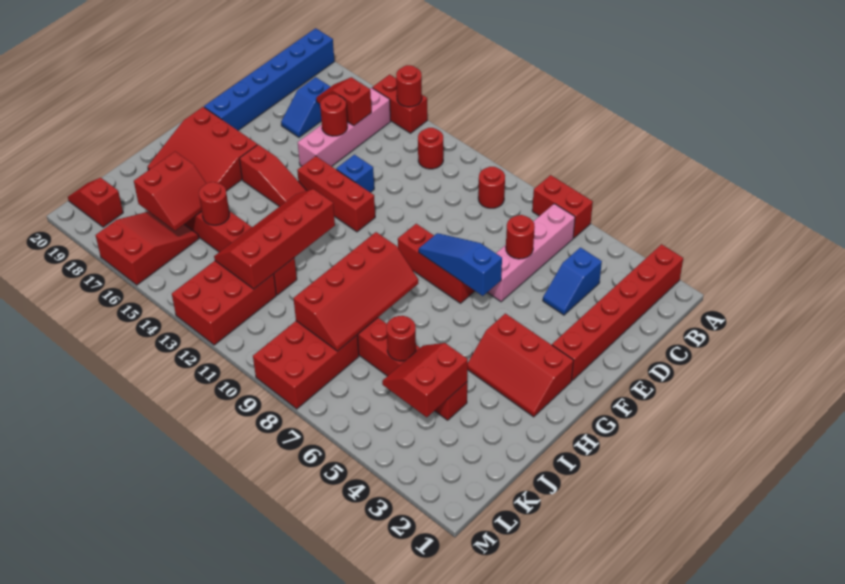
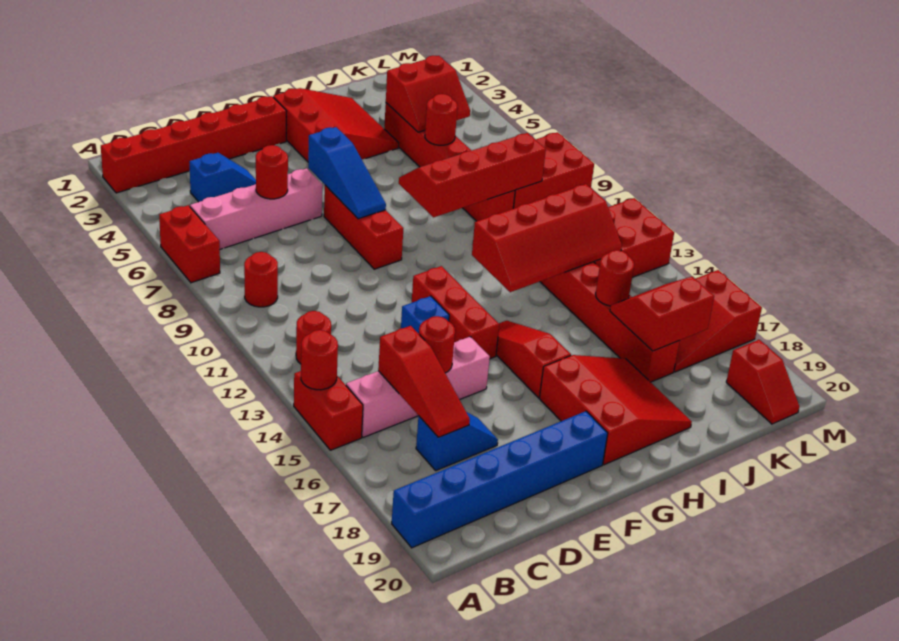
red slope C15:C16 level 2 top 15 -> red slope C15:C17 level 2 top 15
red slope G2:H4 level 1 top G -> red slope G2:I4 level 1 top G

